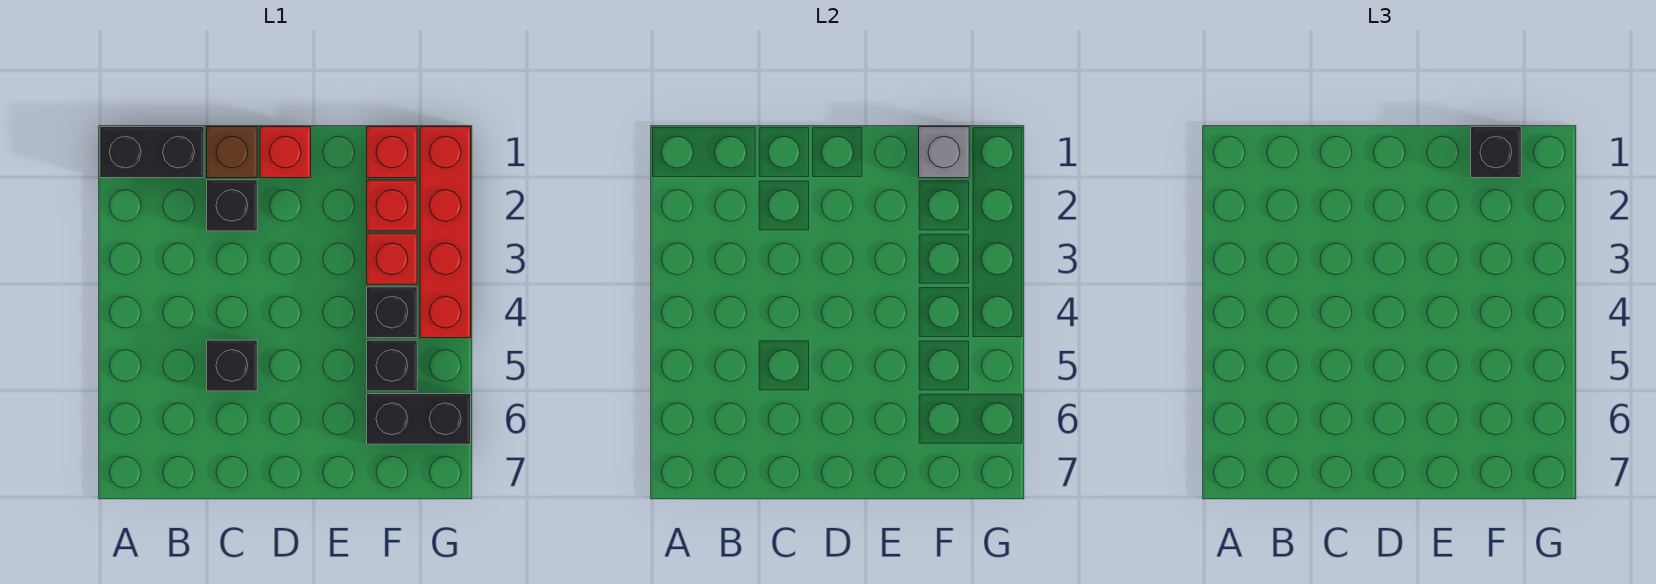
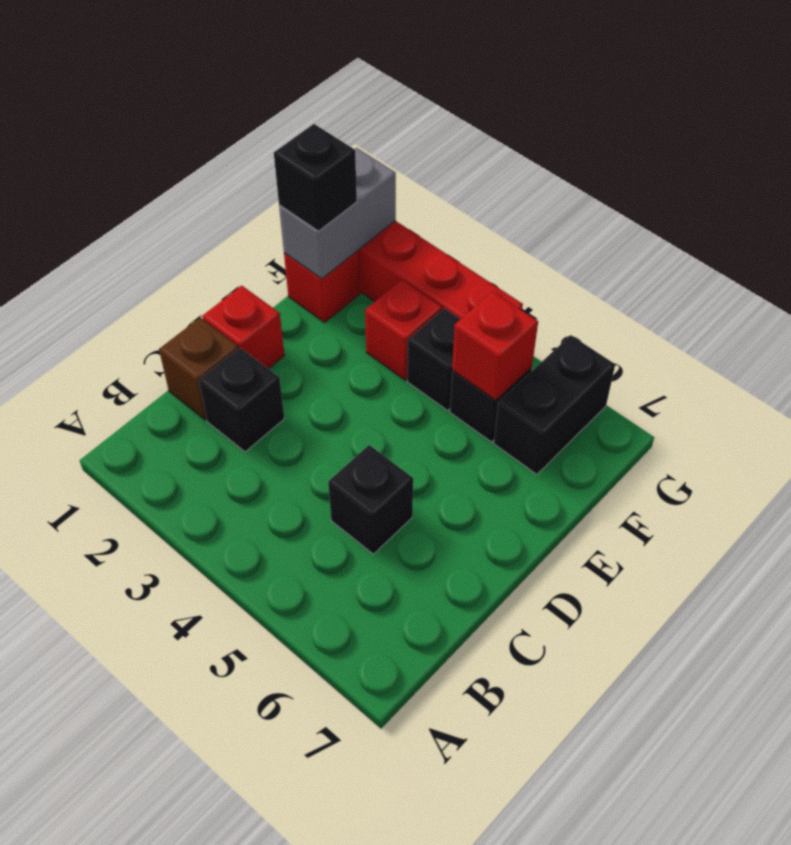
black brick A1:B1 level 1 -> none
grey brick F1 level 2 -> grey brick F1:G1 level 2
red brick F2 level 1 -> red brick F5 level 2

